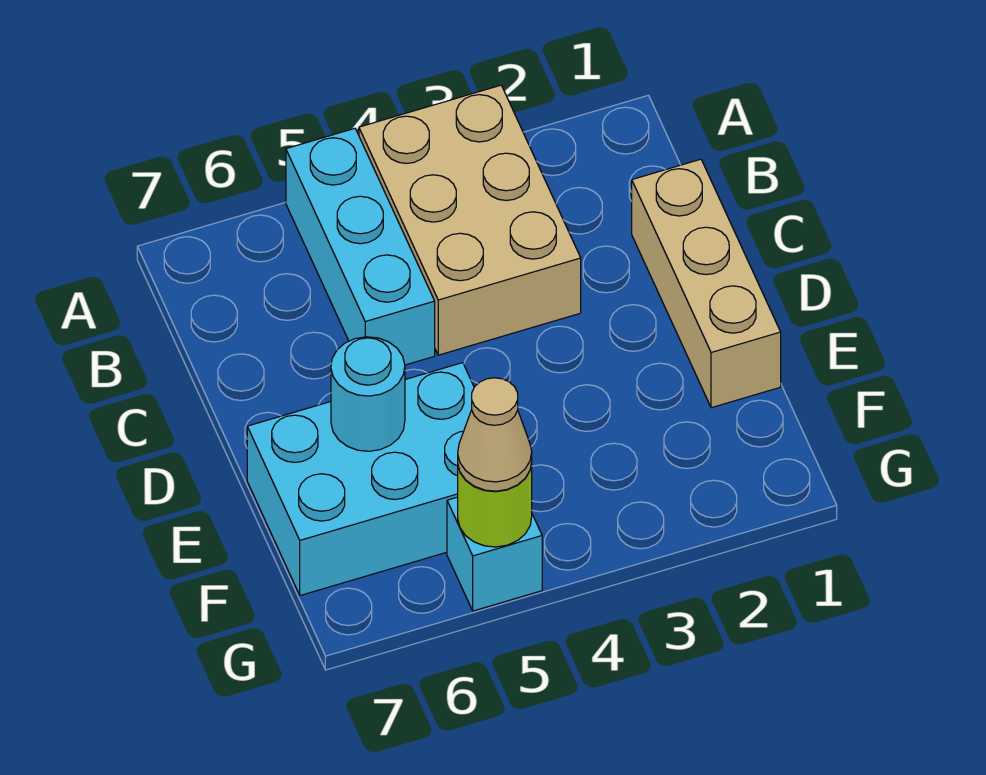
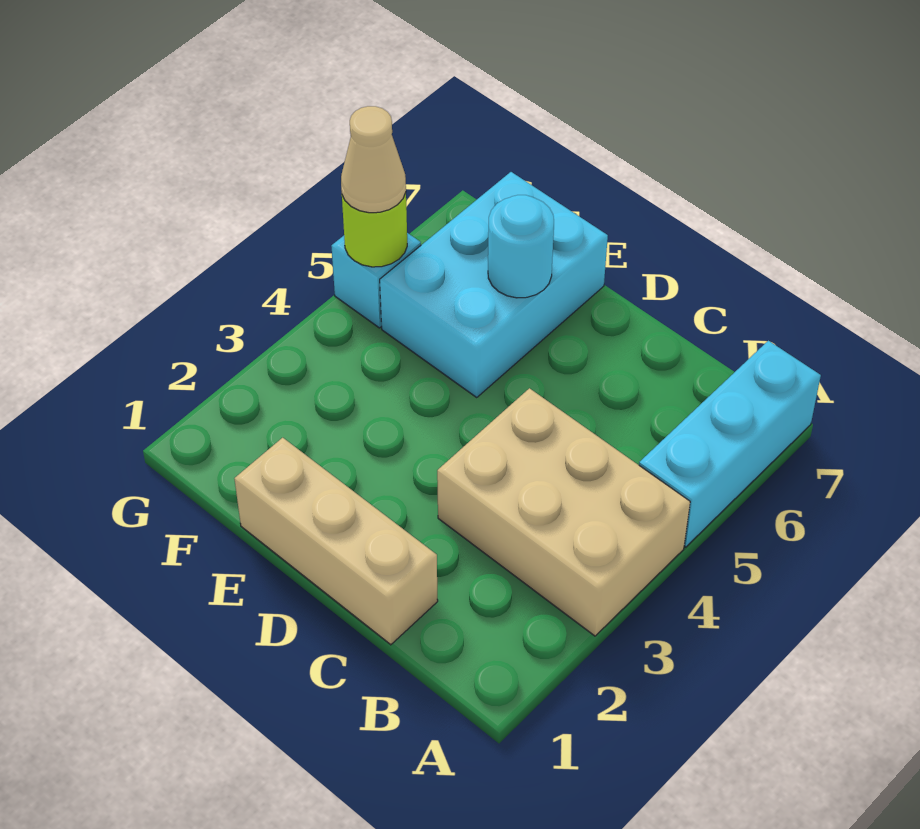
cyan brick A5:C5 level 1 -> cyan brick A5:A7 level 1

